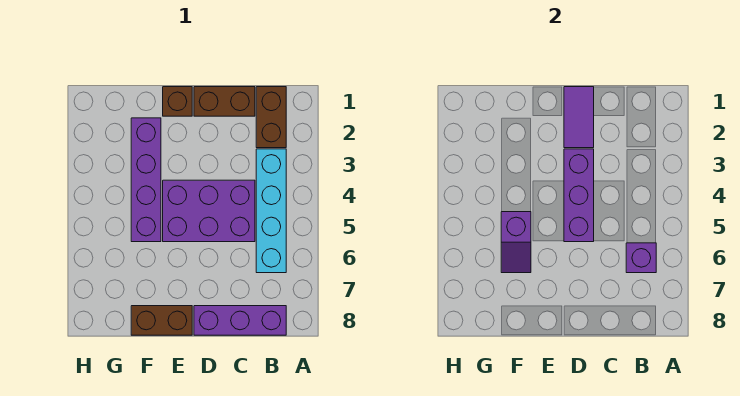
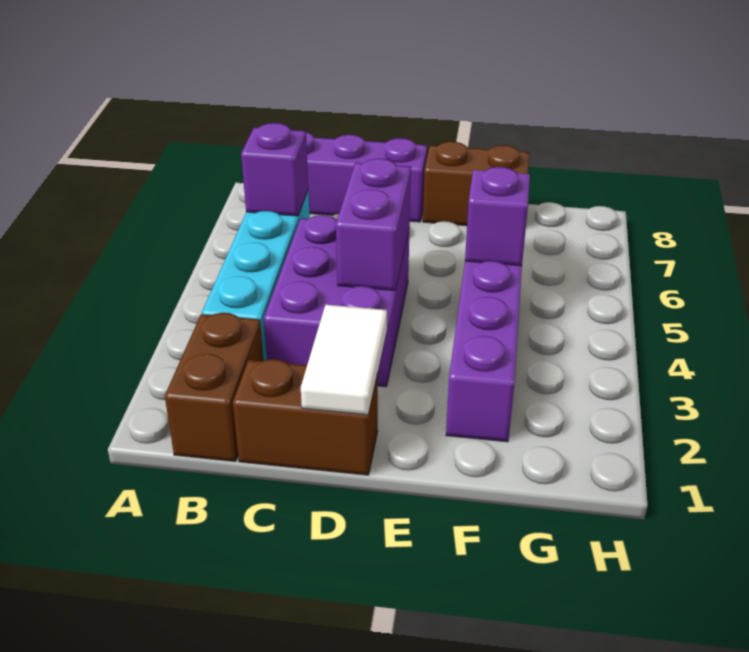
purple brick C4:E5 level 1 -> purple brick C3:D5 level 1
purple tile D1:D2 level 2 -> white tile D1:D2 level 2
purple brick D3:D5 level 2 -> purple brick D4:D5 level 2
brown brick E1 level 1 -> none

